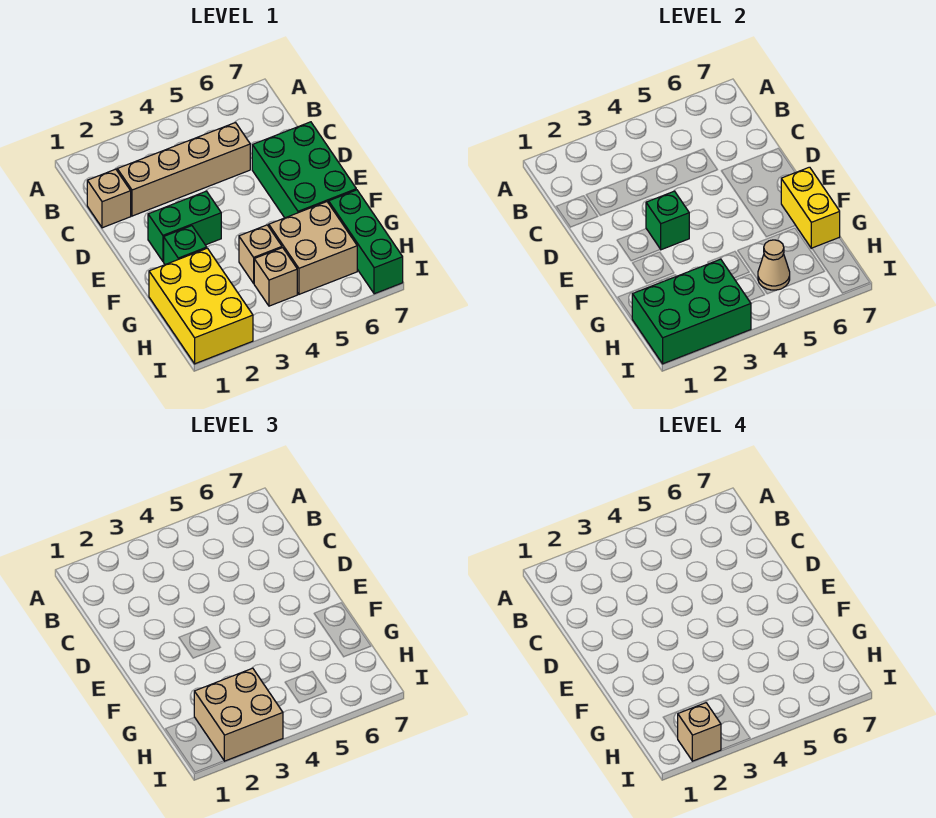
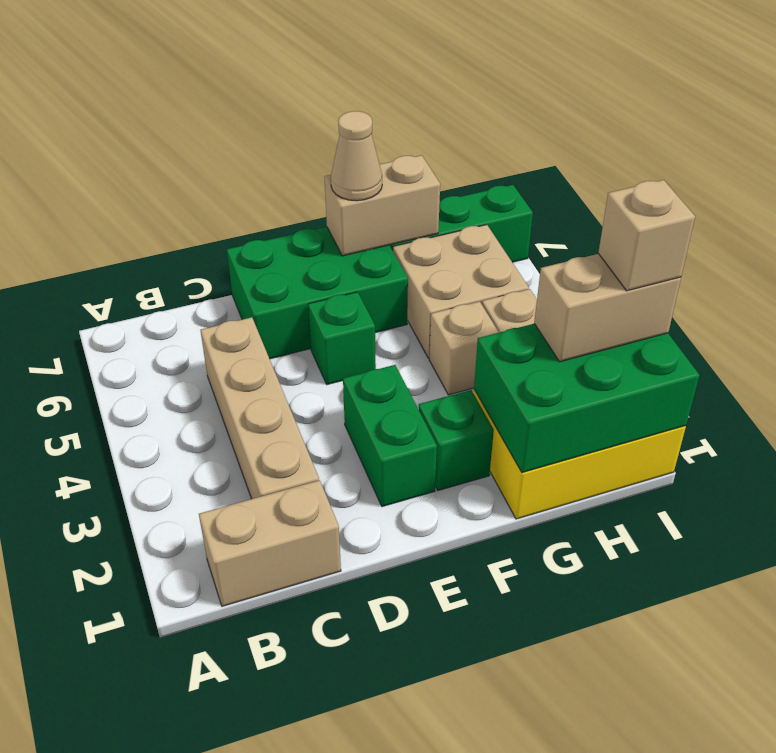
tan brick C1 level 1 -> tan brick B1:C1 level 1
green brick E3 level 2 -> green brick E5 level 1
yellow brick F7:G7 level 2 -> tan brick F7:G7 level 2
green brick H1:I3 level 2 -> green brick G1:I2 level 2
tan brick H2:I3 level 3 -> tan brick H2:I2 level 3
tan cone H5 level 2 -> tan cone F7 level 3

